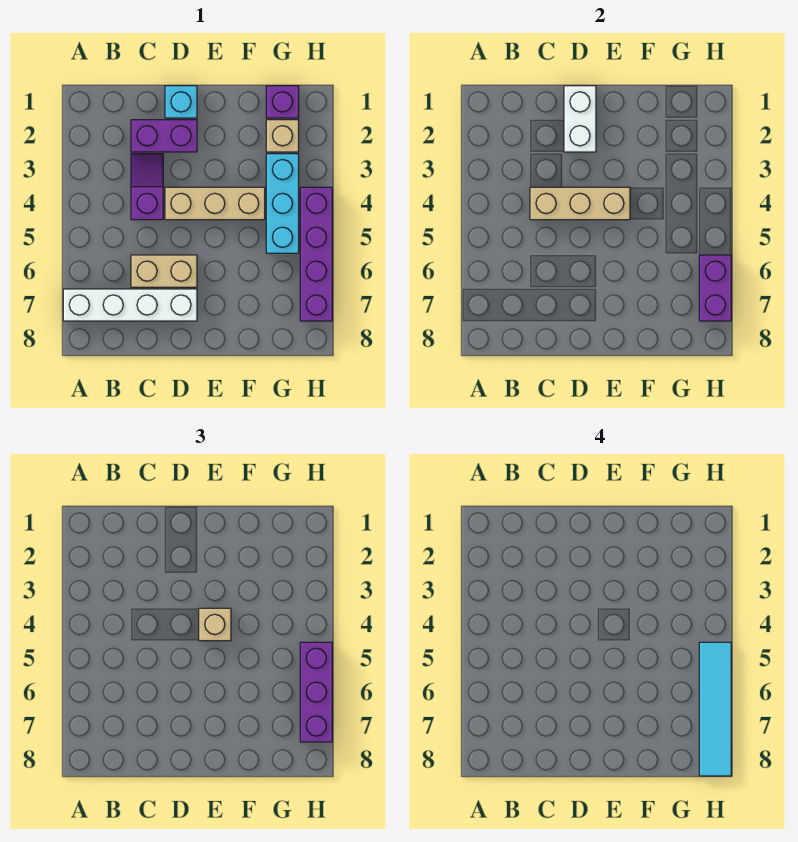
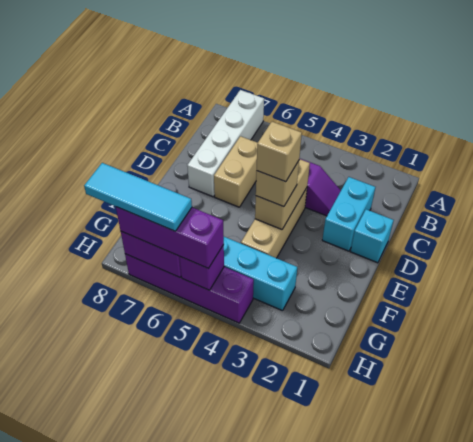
purple brick C2:D2 level 1 -> cyan brick C2:D2 level 1
tan brick C4:E4 level 2 -> tan brick D4:E4 level 2
white brick D1:D2 level 2 -> none
purple brick G1 level 1 -> purple brick H5 level 2
tan brick G2 level 1 -> tan brick E4 level 4
cyan tile H5:H8 level 4 -> cyan tile H6:H8 level 4

